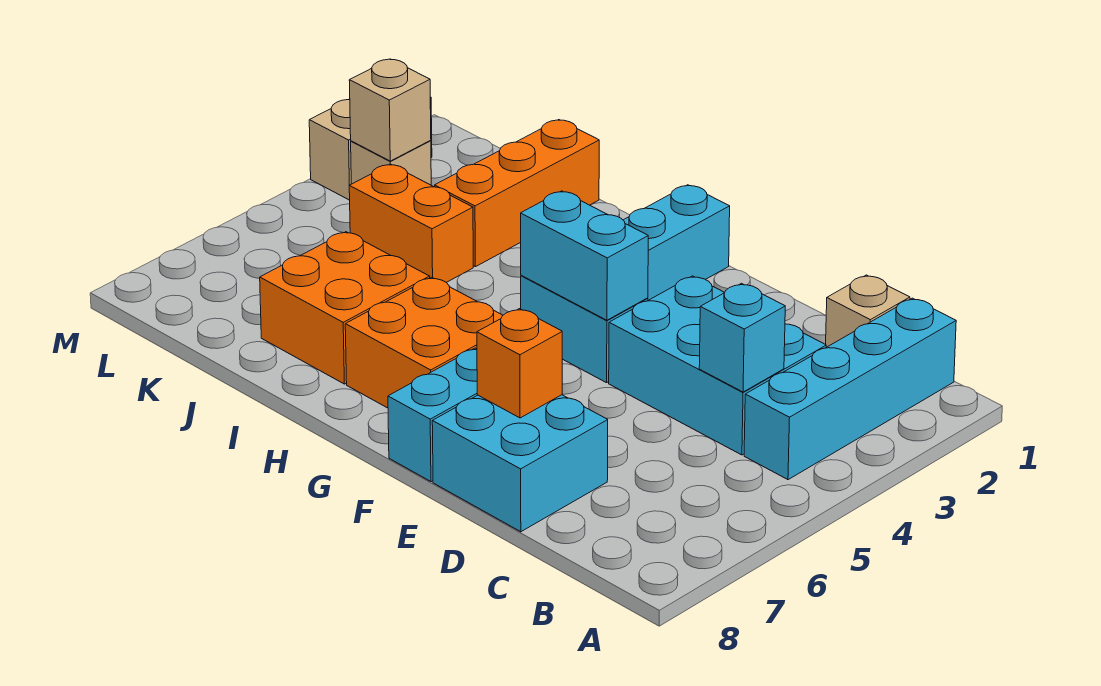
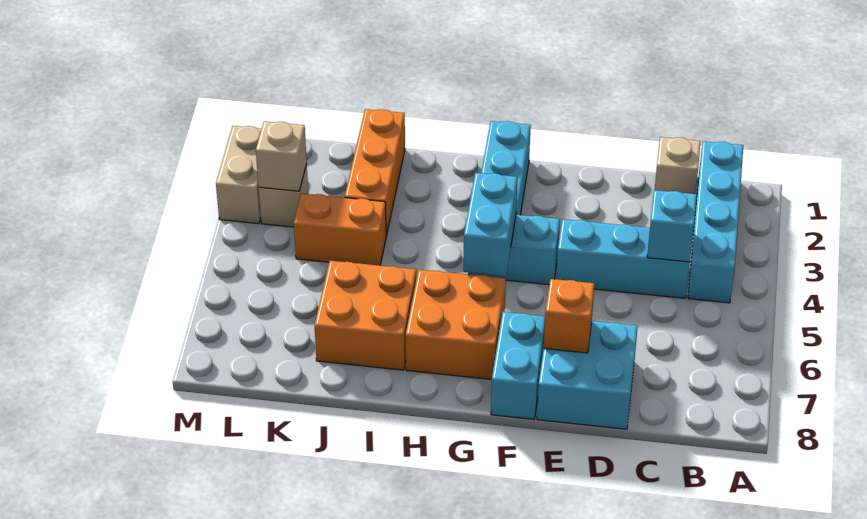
cyan brick C3:E4 level 1 -> cyan brick C4:E4 level 1
cyan brick F4:G4 level 2 -> cyan brick G4:G5 level 2

